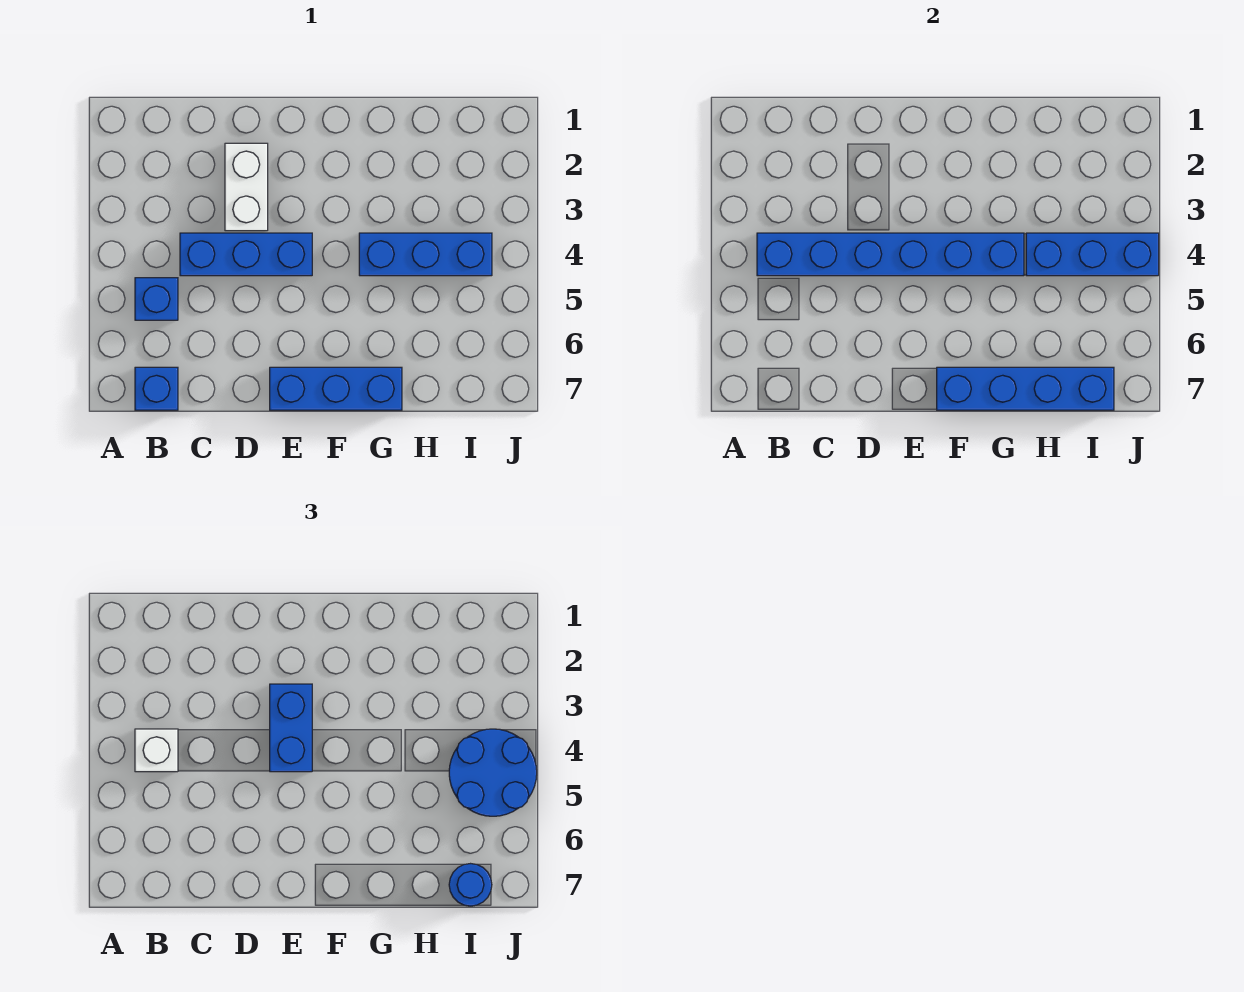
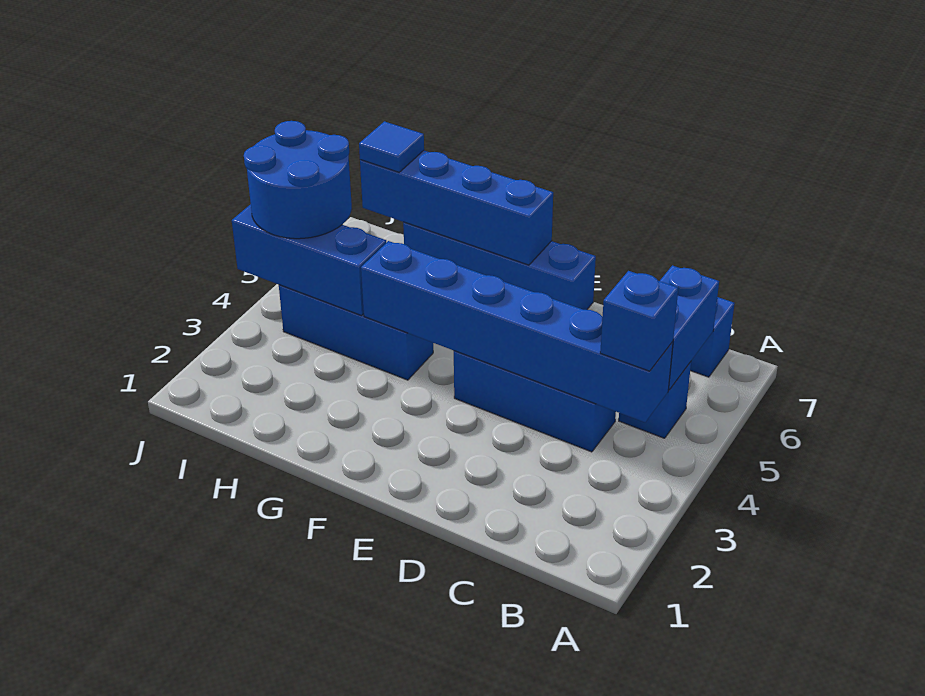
white brick B4 level 3 -> blue brick B4 level 3
white brick D2:D3 level 1 -> none
blue brick E3:E4 level 3 -> blue brick B5:B6 level 2
blue brick E7:G7 level 1 -> blue brick E7:H7 level 1
blue round brick I7 level 3 -> blue tile I7 level 3

